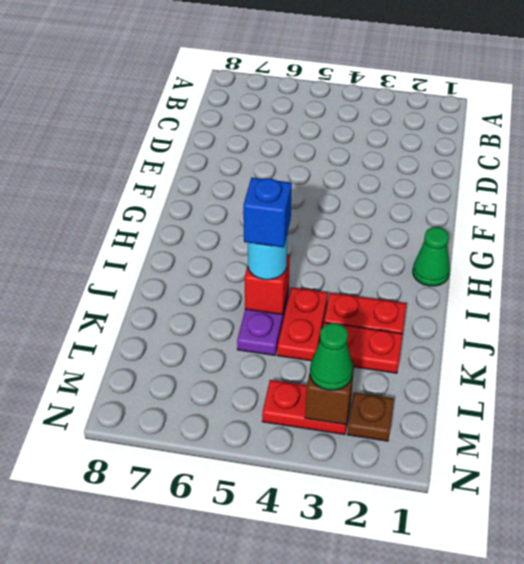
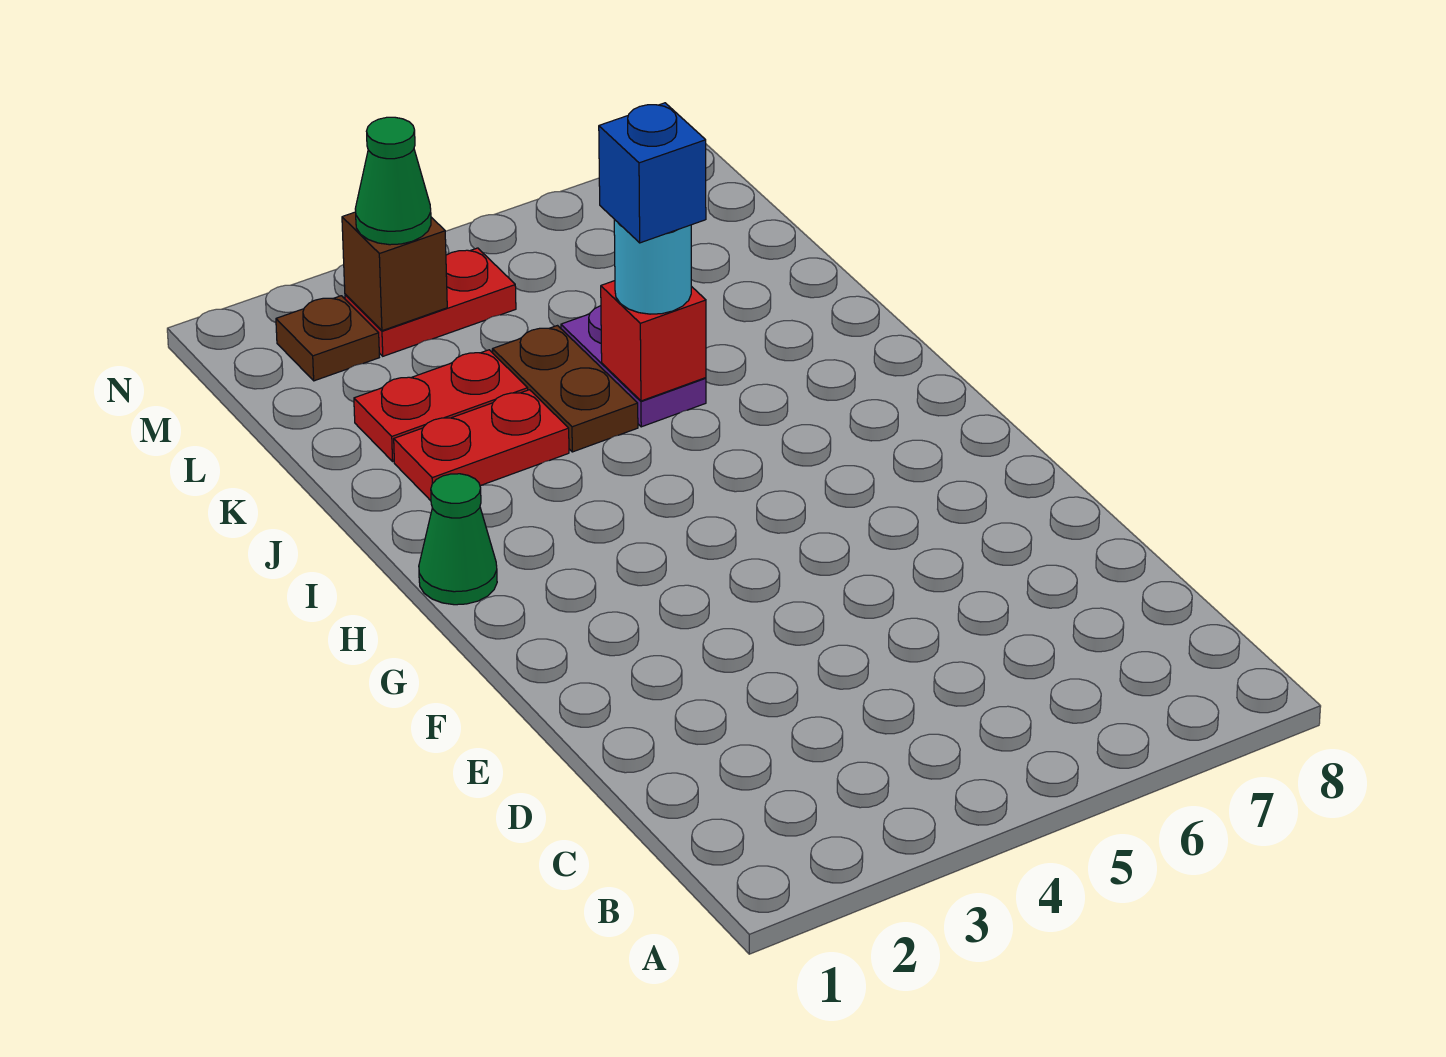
red plate J4:K4 level 1 -> brown plate J4:K4 level 1

